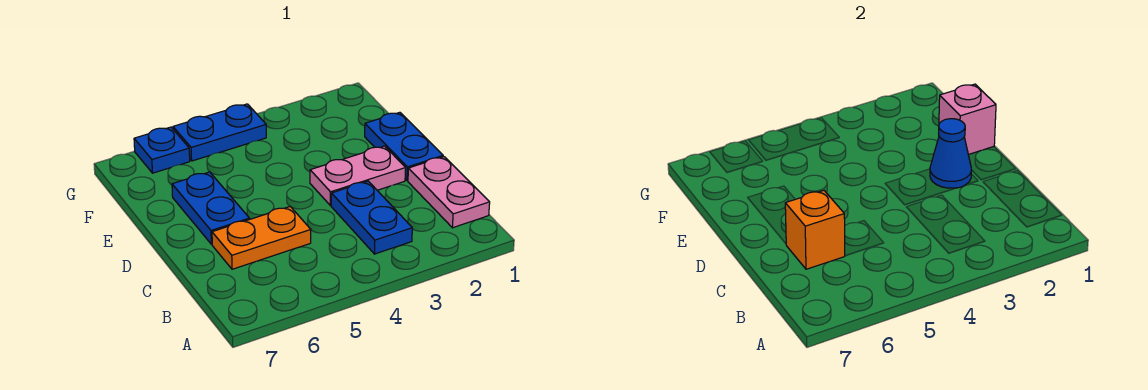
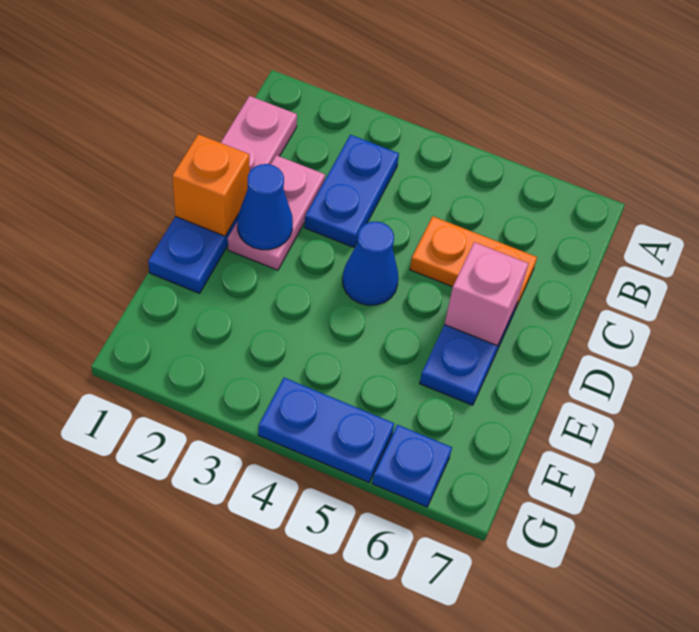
orange brick C6 level 2 -> orange brick D1 level 2
pink plate D2:D3 level 1 -> pink plate C2:D2 level 1
none -> blue cone D4 level 1
pink brick E1 level 2 -> pink brick D6 level 2

